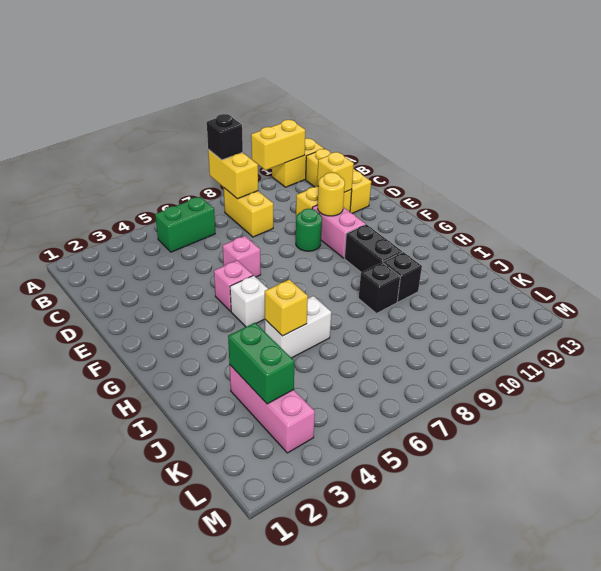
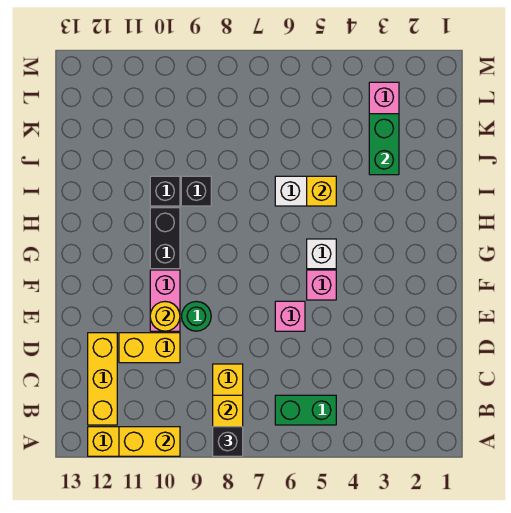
yellow brick D11 level 2 -> none

